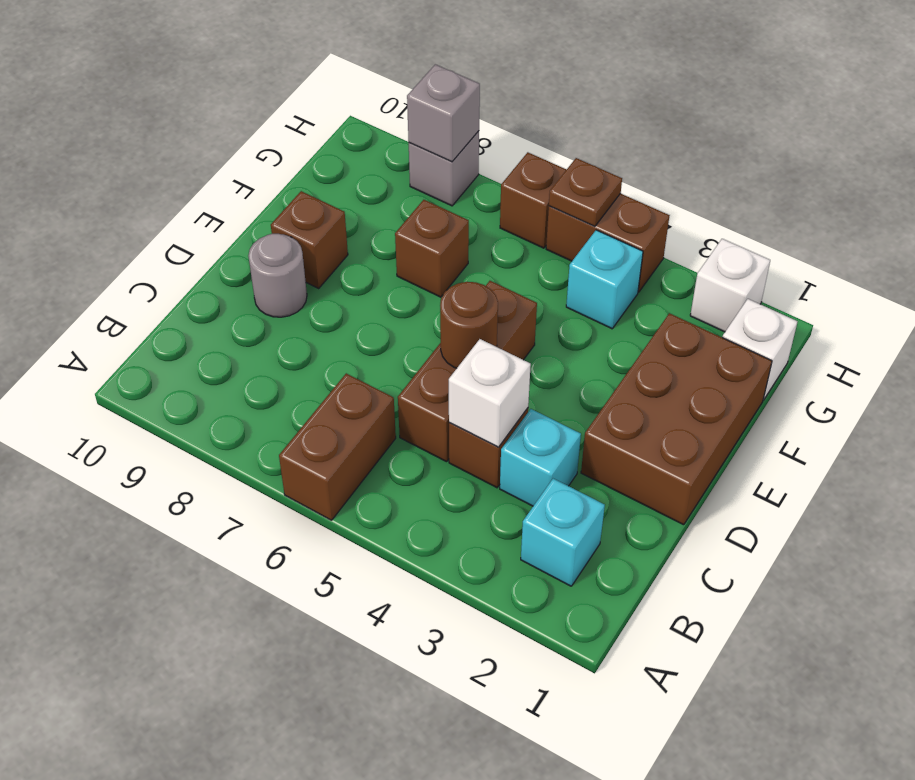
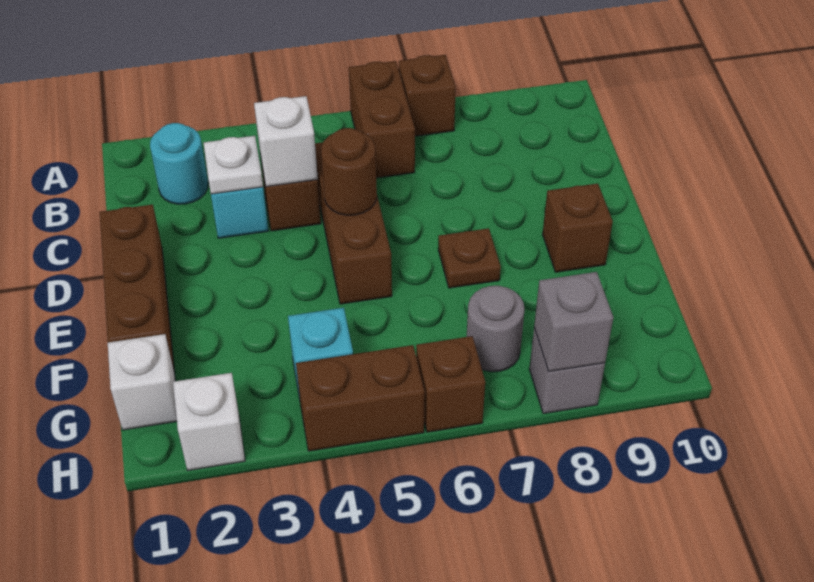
cyan brick B2 level 1 -> cyan round brick B2 level 1
none -> white plate C3 level 2
brown brick D1:F2 level 1 -> brown brick D1:F1 level 1
grey round brick D9 level 1 -> grey round brick G7 level 1
brown brick F7 level 1 -> brown brick A7 level 1
brown plate H5 level 2 -> brown plate E7 level 1

